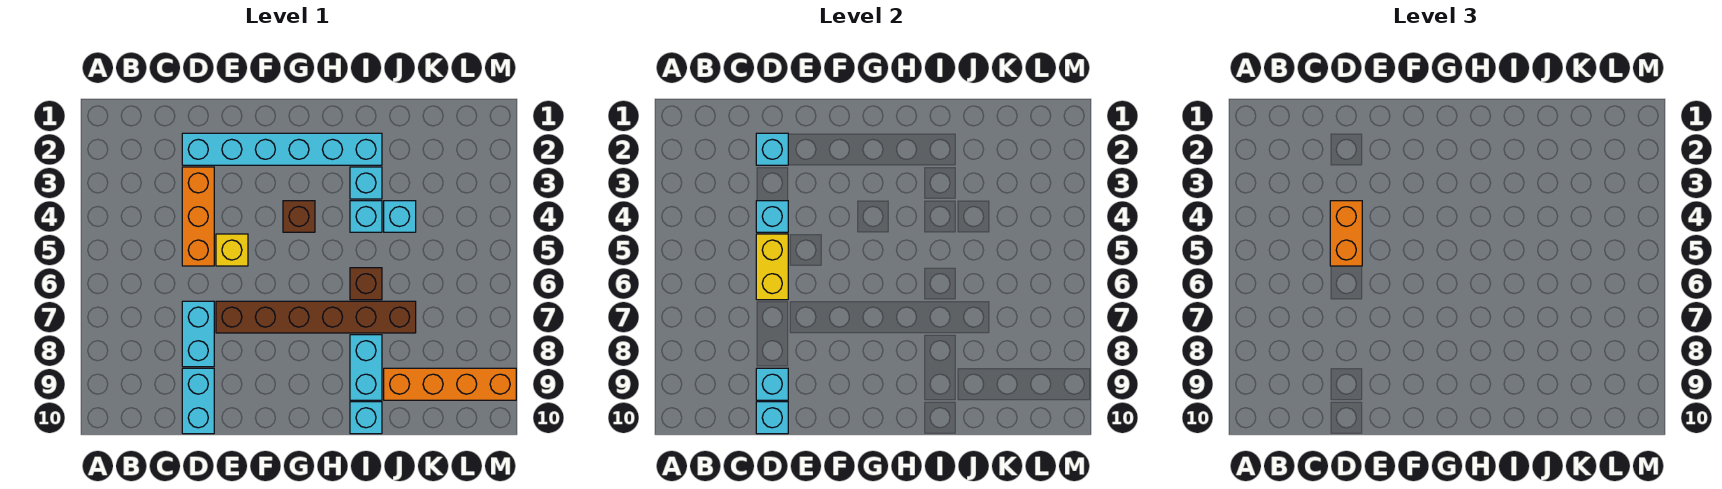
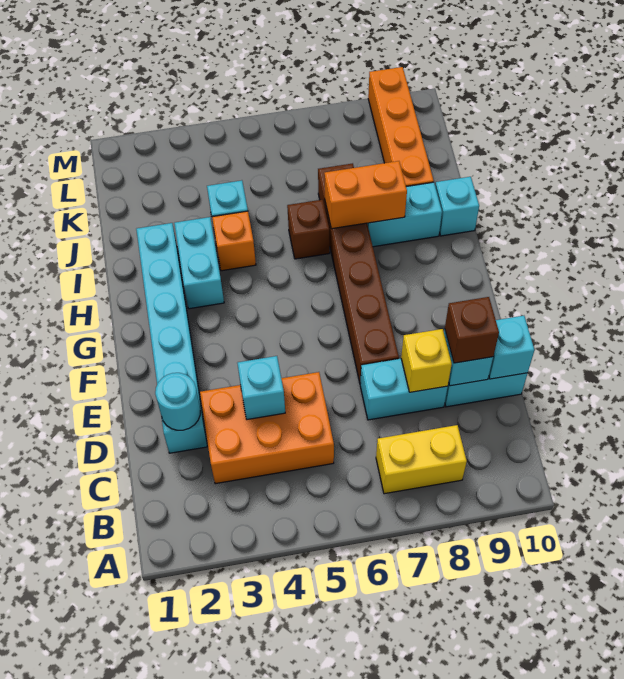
cyan brick D2 level 2 -> cyan round brick D2 level 2
orange brick D3:D5 level 1 -> orange brick C3:D5 level 1
orange brick D4:D5 level 3 -> orange brick I7:I8 level 2
yellow brick D5:D6 level 2 -> yellow brick B7:B8 level 1
yellow brick E5 level 1 -> yellow brick D8 level 2
brown brick G4 level 1 -> brown brick D9 level 3
cyan brick I3 level 1 -> cyan brick H3:I3 level 1
cyan brick I4 level 1 -> orange brick I4 level 1

